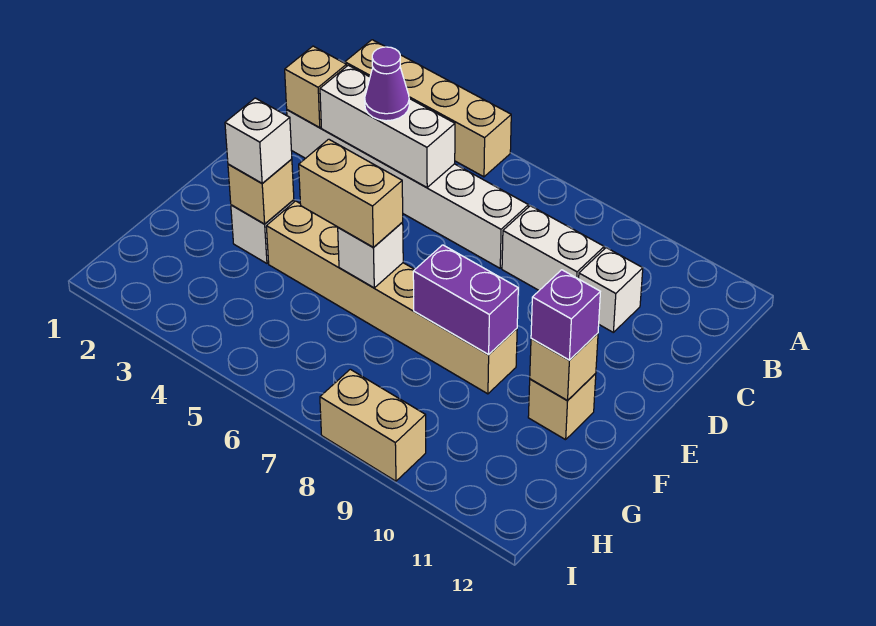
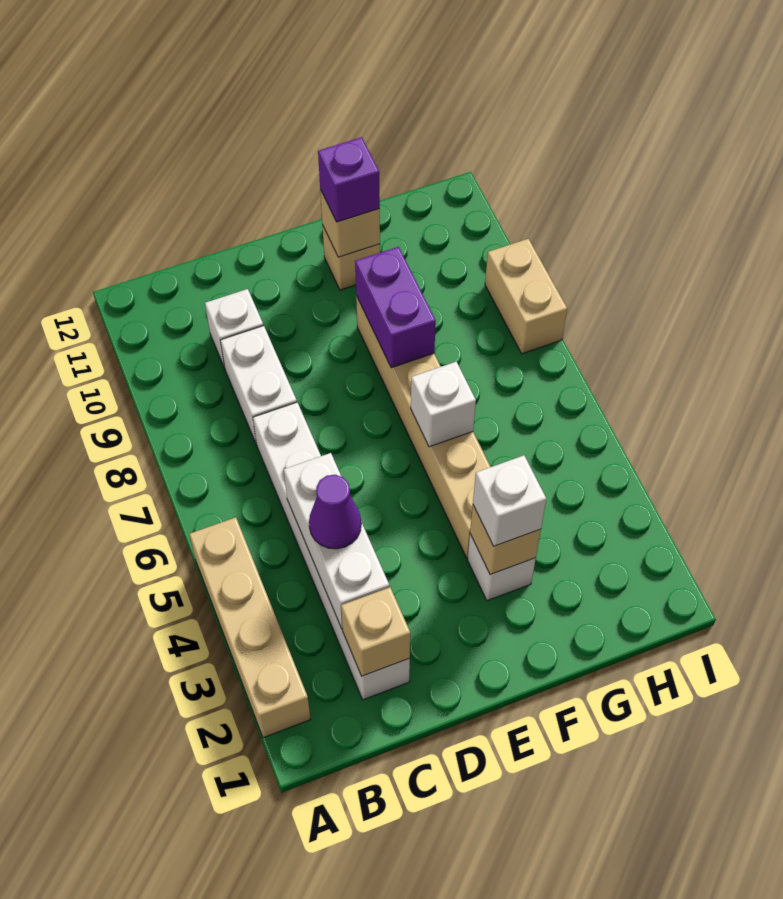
tan brick F5:F6 level 3 -> none

